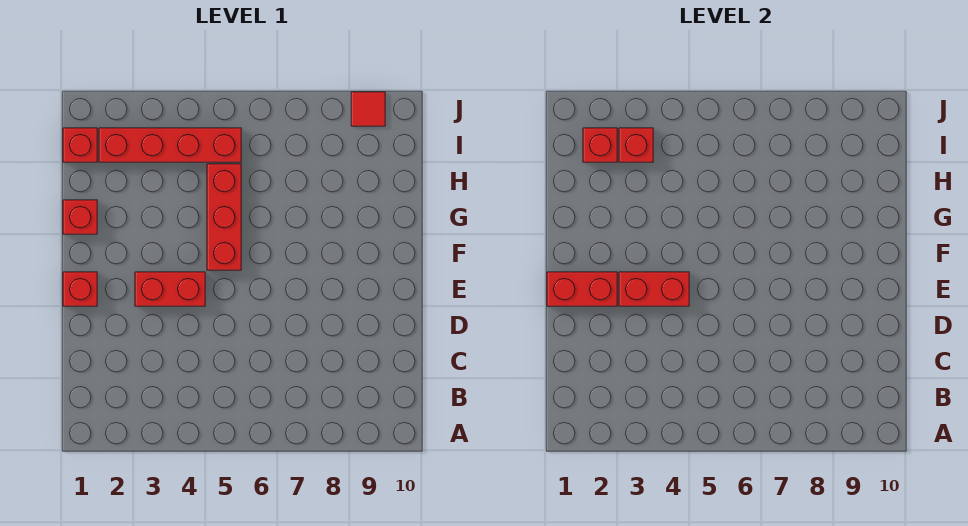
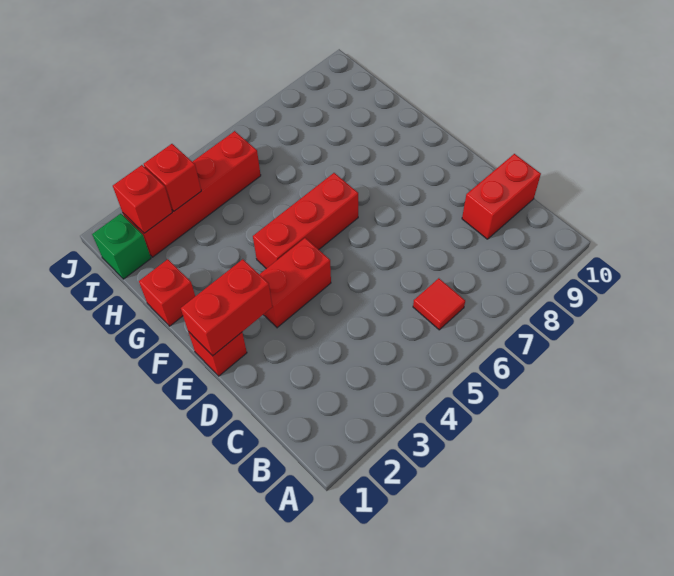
red brick E3:E4 level 2 -> red brick C9:C10 level 1
red brick F5:H5 level 1 -> red brick F4:F6 level 1
red brick I1 level 1 -> green brick I1 level 1
red tile J9 level 1 -> red tile B6 level 1

